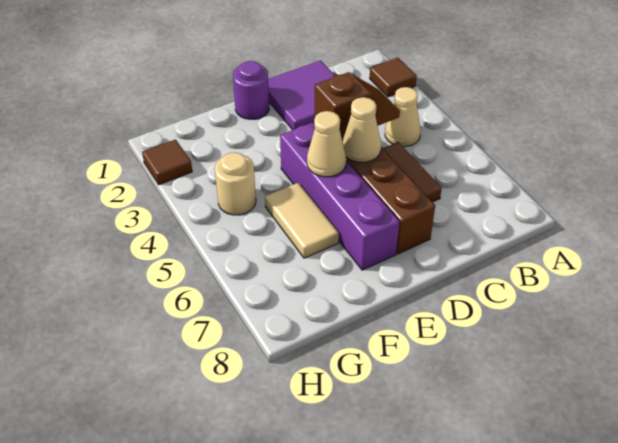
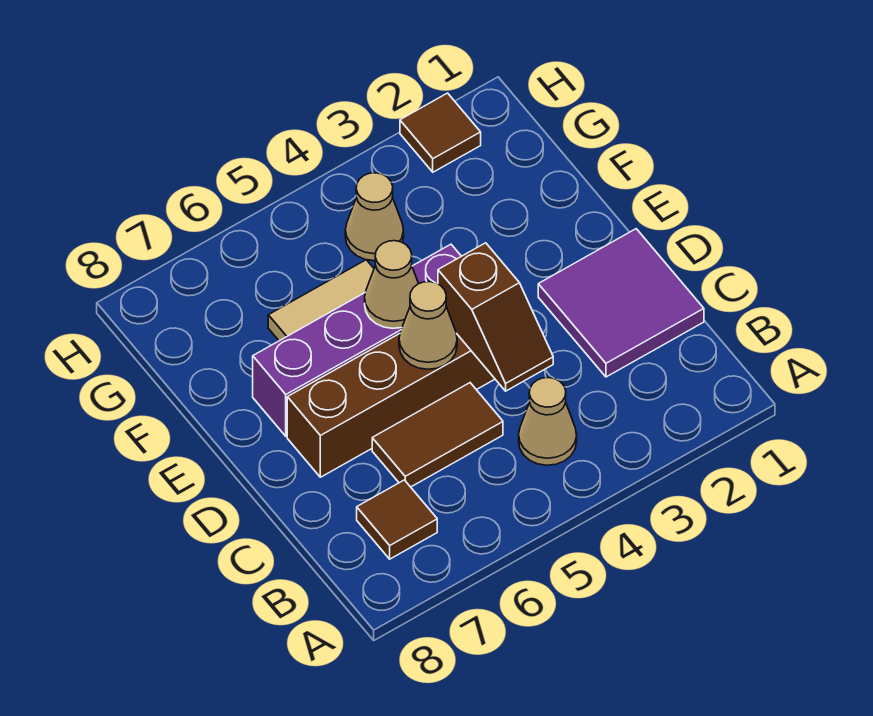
brown tile A2 level 1 -> brown tile B7 level 1
purple round brick E1 level 1 -> none
tan round brick G4 level 1 -> tan cone G4 level 1

